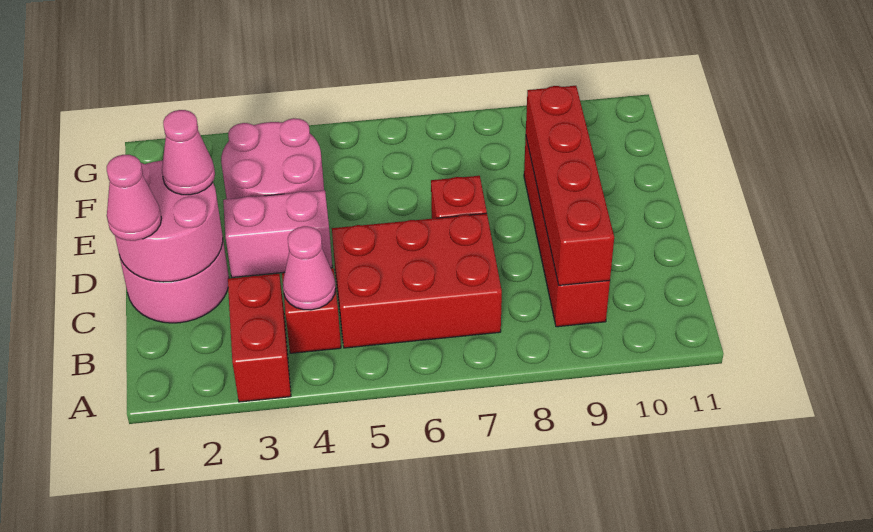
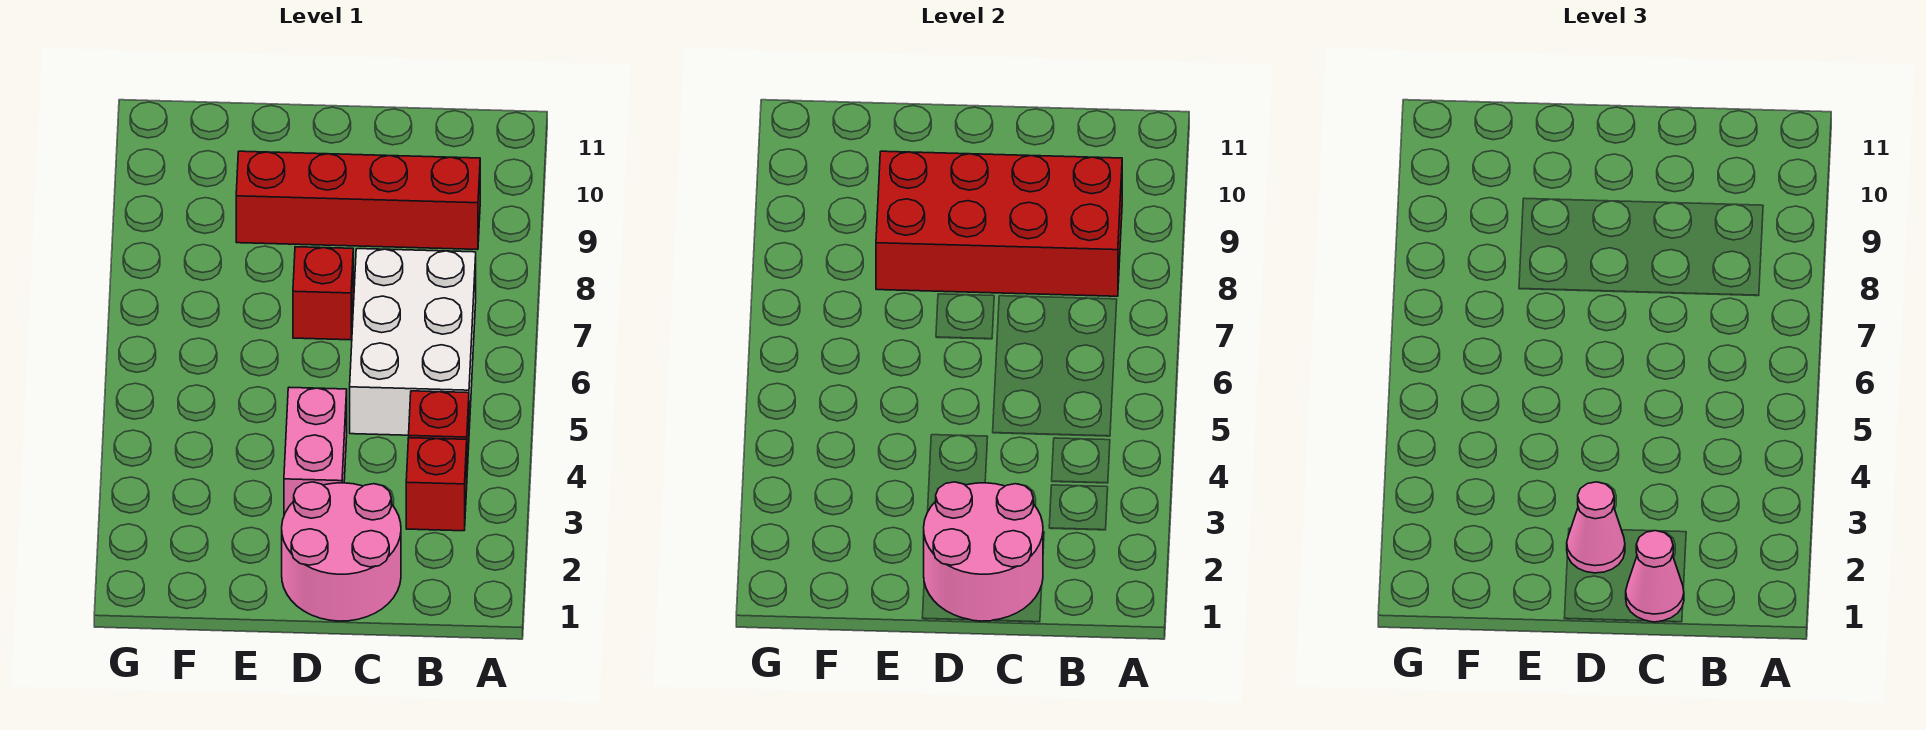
red brick A3:B3 level 1 -> red brick B3 level 1
pink cone B4 level 2 -> none
red brick B5:C7 level 1 -> white brick B5:C7 level 1
red brick B9:E9 level 2 -> red brick B8:E9 level 2
pink round brick E3:F4 level 1 -> none

